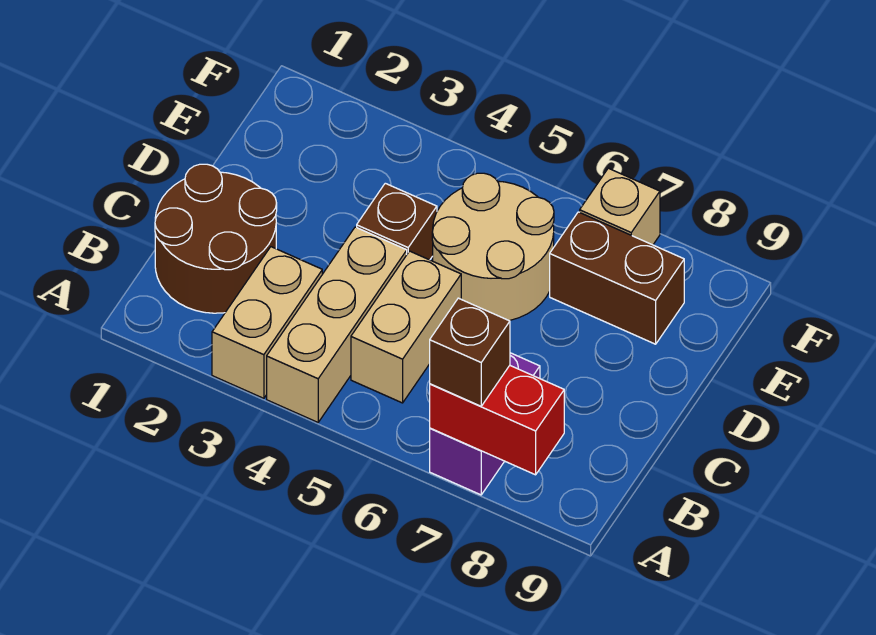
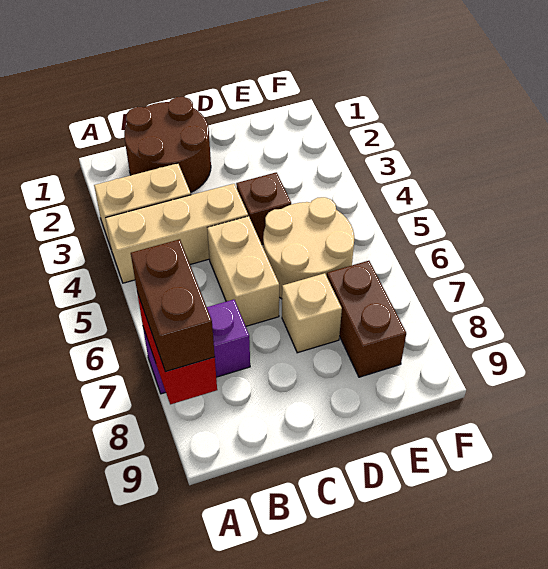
brown brick A7 level 3 -> brown brick A7:A8 level 3
tan brick B5:C5 level 1 -> tan brick C5:C6 level 1
tan brick F7 level 1 -> tan brick D7 level 1

